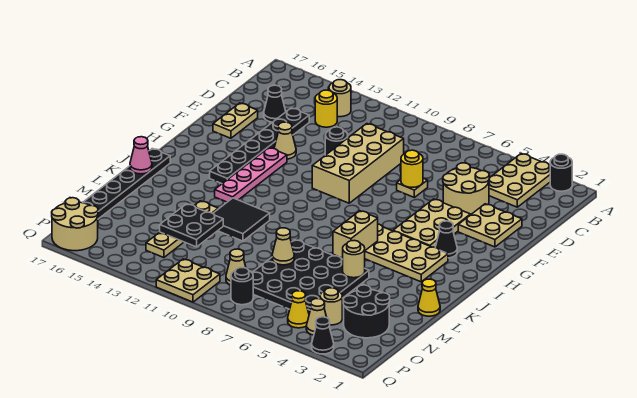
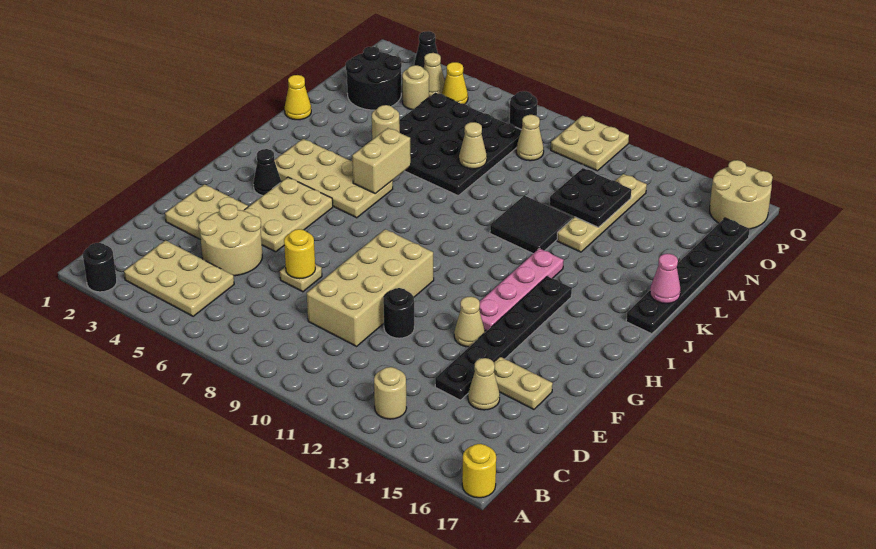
tan plate A3:C4 level 1 -> tan plate B3:C5 level 1
yellow round brick C13 level 1 -> yellow round brick A17 level 1
black cone D15 level 1 -> tan cone D15 level 1
tan plate E16:F16 level 1 -> tan plate E15:E16 level 1

